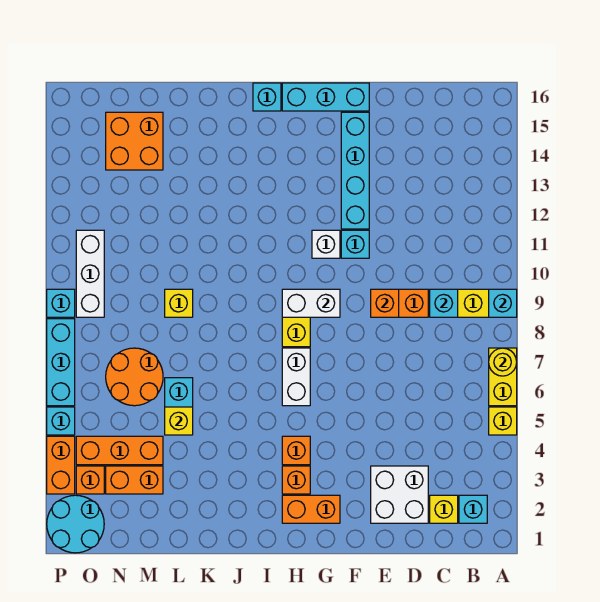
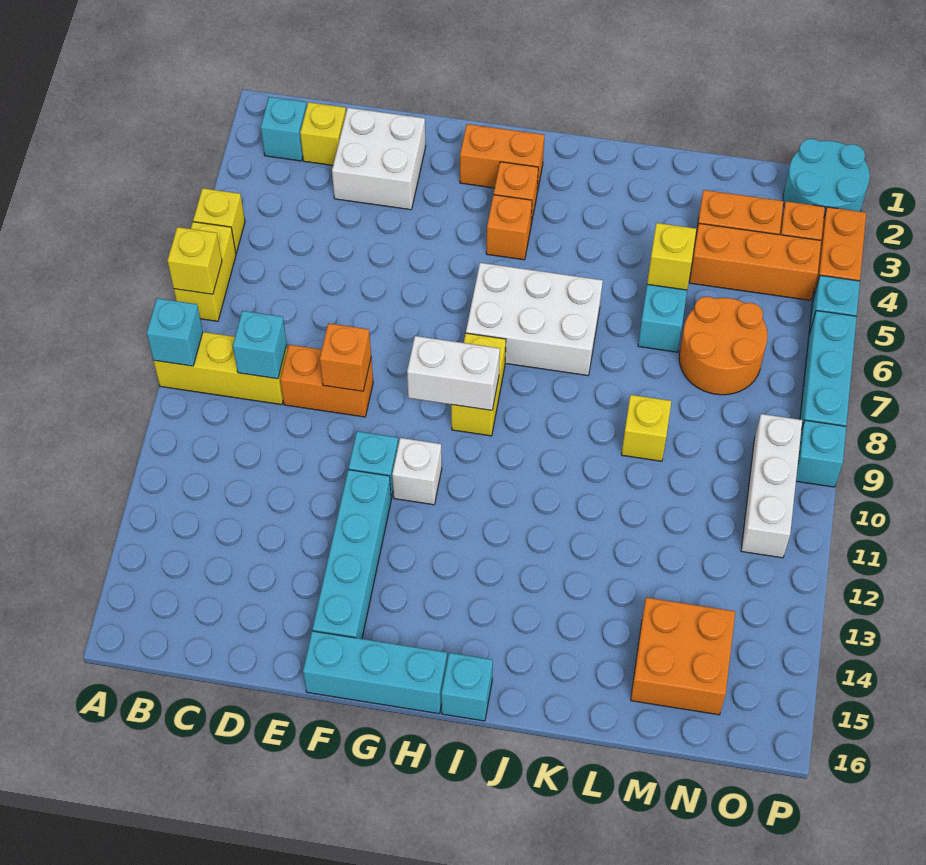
yellow round brick A7 level 2 -> yellow brick A7 level 2
white brick H6:H7 level 1 -> white brick H6:J7 level 1

